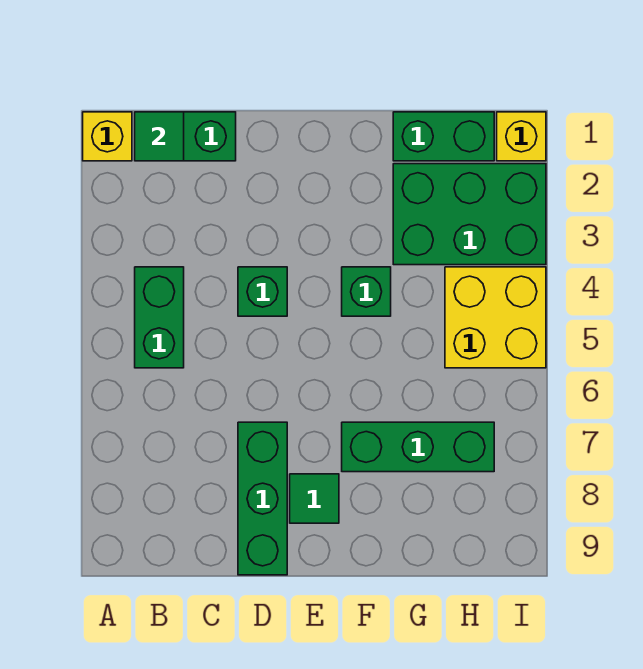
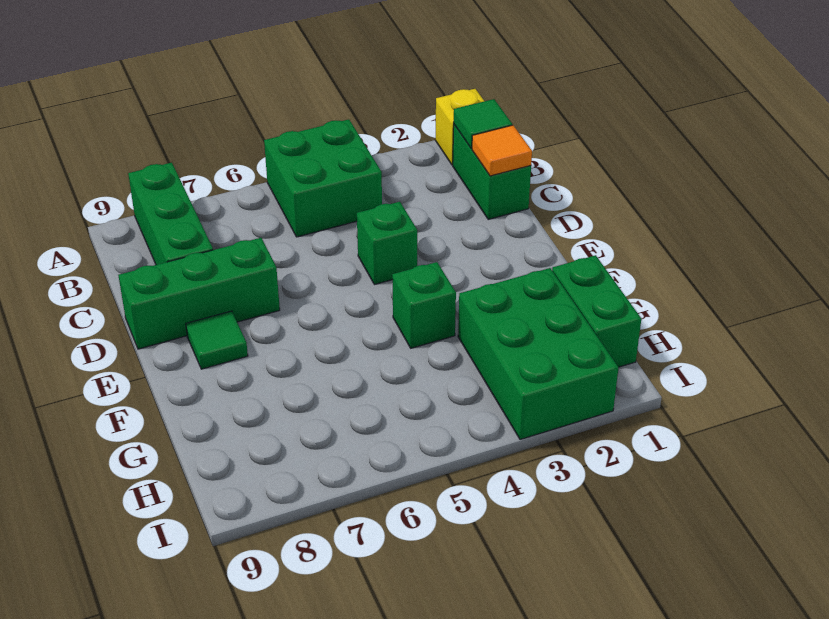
green brick B4:B5 level 1 -> green brick A4:B5 level 1
none -> orange tile C1 level 2
green brick F7:H7 level 1 -> green brick A8:C8 level 1
yellow brick H4:I5 level 1 -> none
yellow brick I1 level 1 -> none

